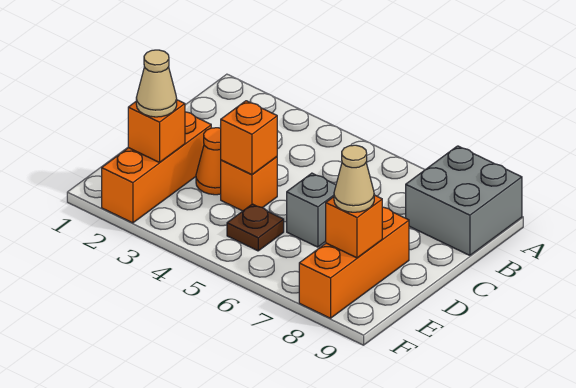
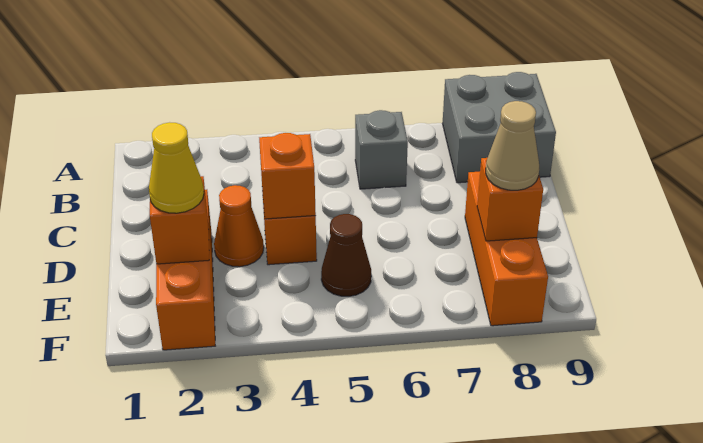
grey brick D6 level 1 -> grey brick B6 level 1
tan cone E2 level 3 -> yellow cone E2 level 3
brown plate E5 level 1 -> brown cone E5 level 1

